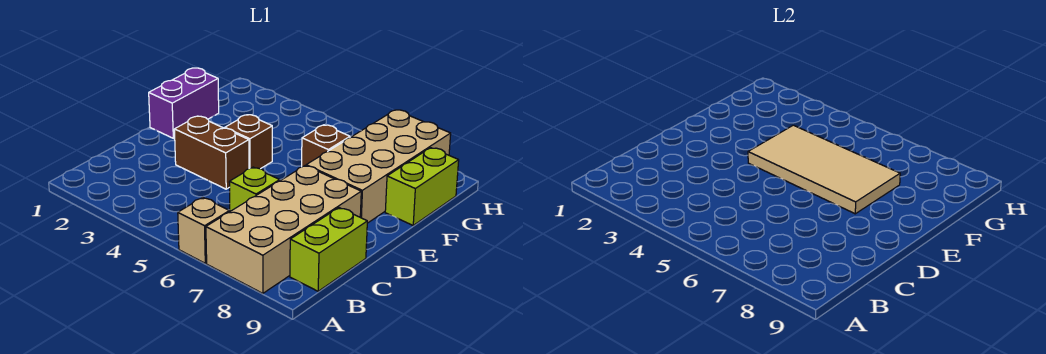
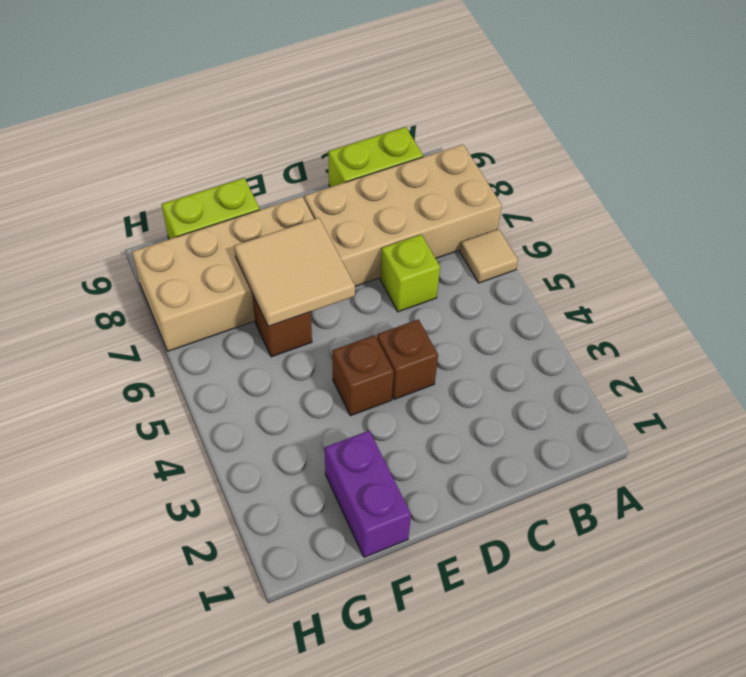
tan brick A6 level 1 -> tan tile A6 level 1
brown brick D3:D4 level 1 -> brown brick D4 level 1
purple brick E1:F1 level 1 -> purple brick F1:F2 level 1
tan tile E4:F7 level 2 -> tan tile E6:F7 level 2

